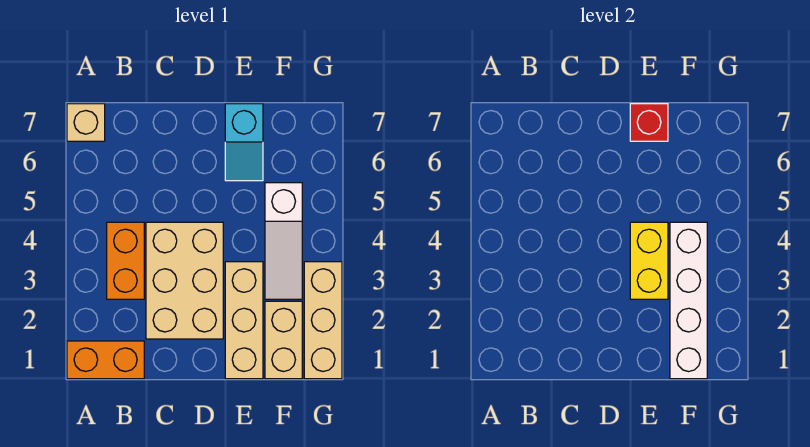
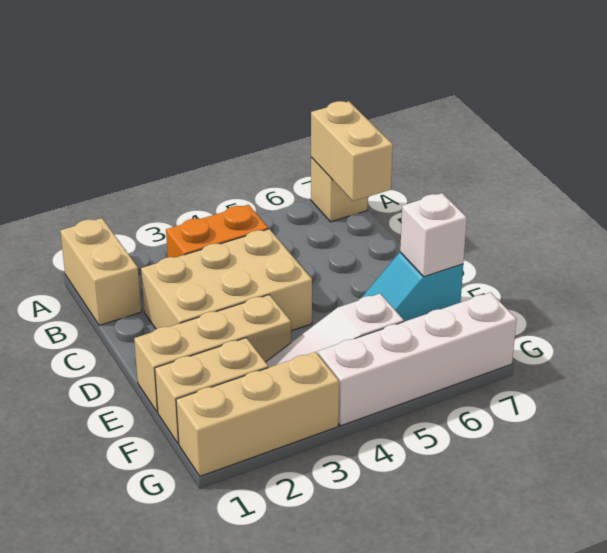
orange brick A1:B1 level 1 -> tan brick A1:B1 level 1
none -> tan brick A7:B7 level 2
yellow brick E3:E4 level 2 -> none
red brick E7 level 2 -> white brick E7 level 2
white brick F1:F4 level 2 -> white brick G4:G7 level 1

